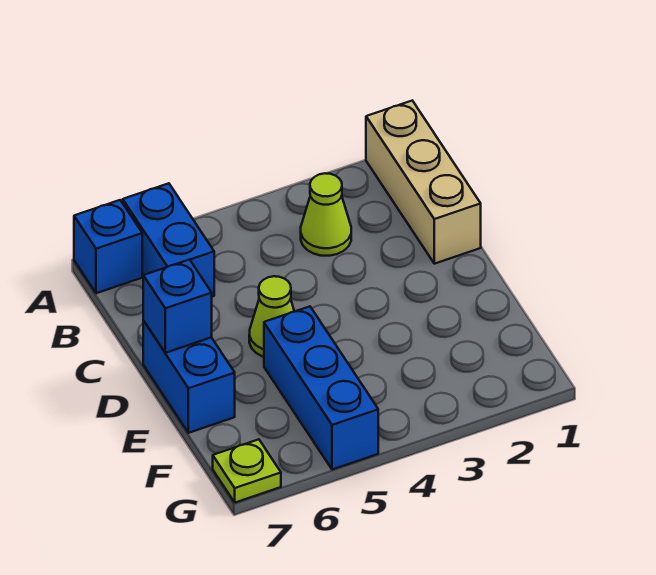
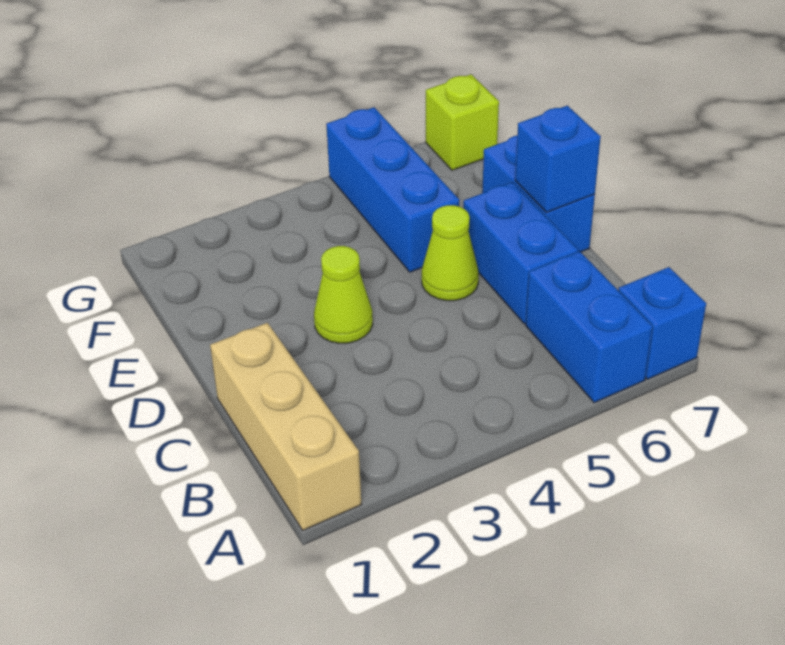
lime cone B3 level 1 -> lime cone D3 level 1
none -> blue brick C6:D6 level 1
lime plate G7 level 1 -> lime brick G7 level 1

